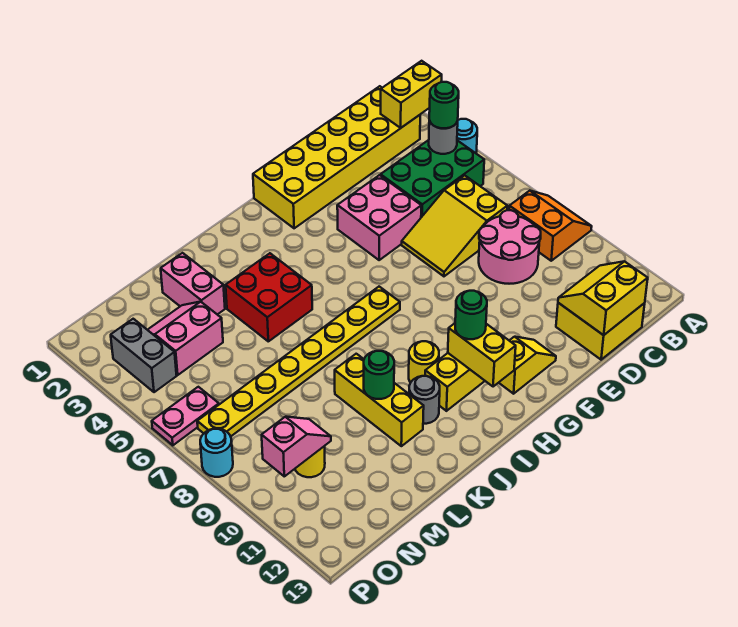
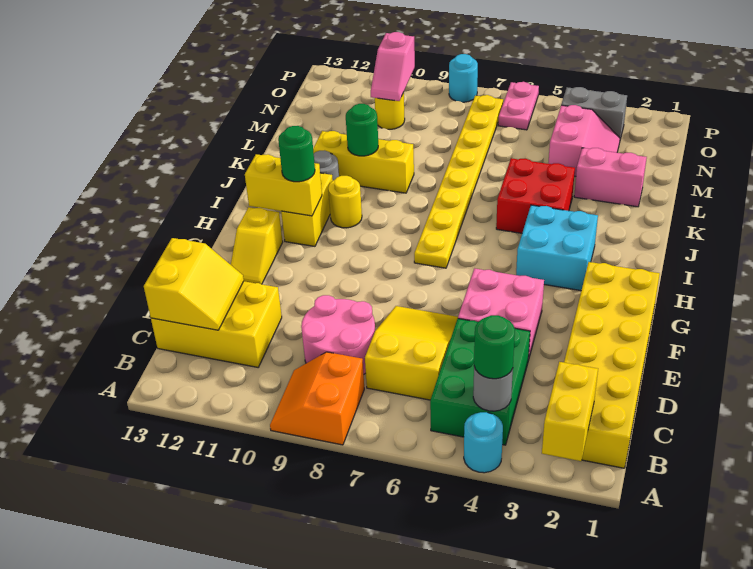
orange slope A8:B9 level 1 top B -> orange slope A8:B9 level 1 top 8
yellow brick C12:D13 level 1 -> yellow brick C11:D13 level 1
none -> cyan brick H3:I4 level 1

